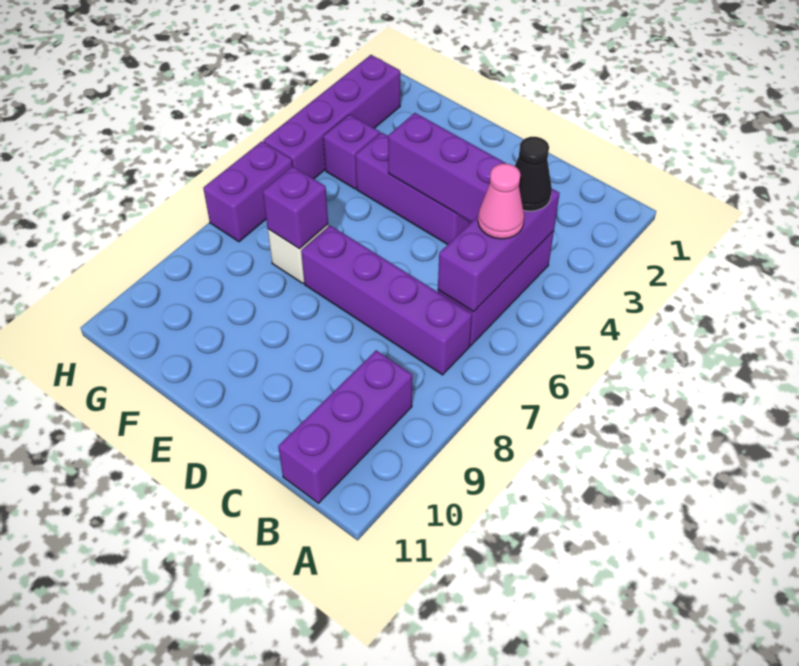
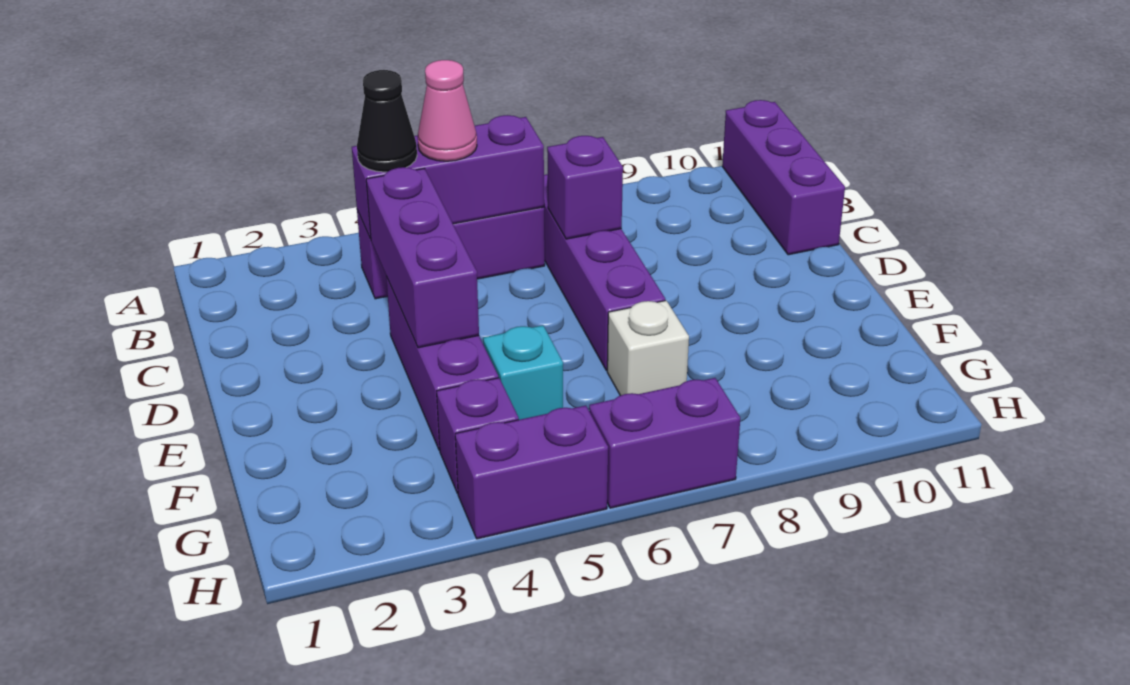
purple brick B9:B11 level 1 -> purple brick A11:C11 level 1
none -> cyan brick F5 level 1
purple brick F7 level 2 -> purple brick C7 level 2
purple brick H2:H5 level 1 -> purple brick H4:H5 level 1

